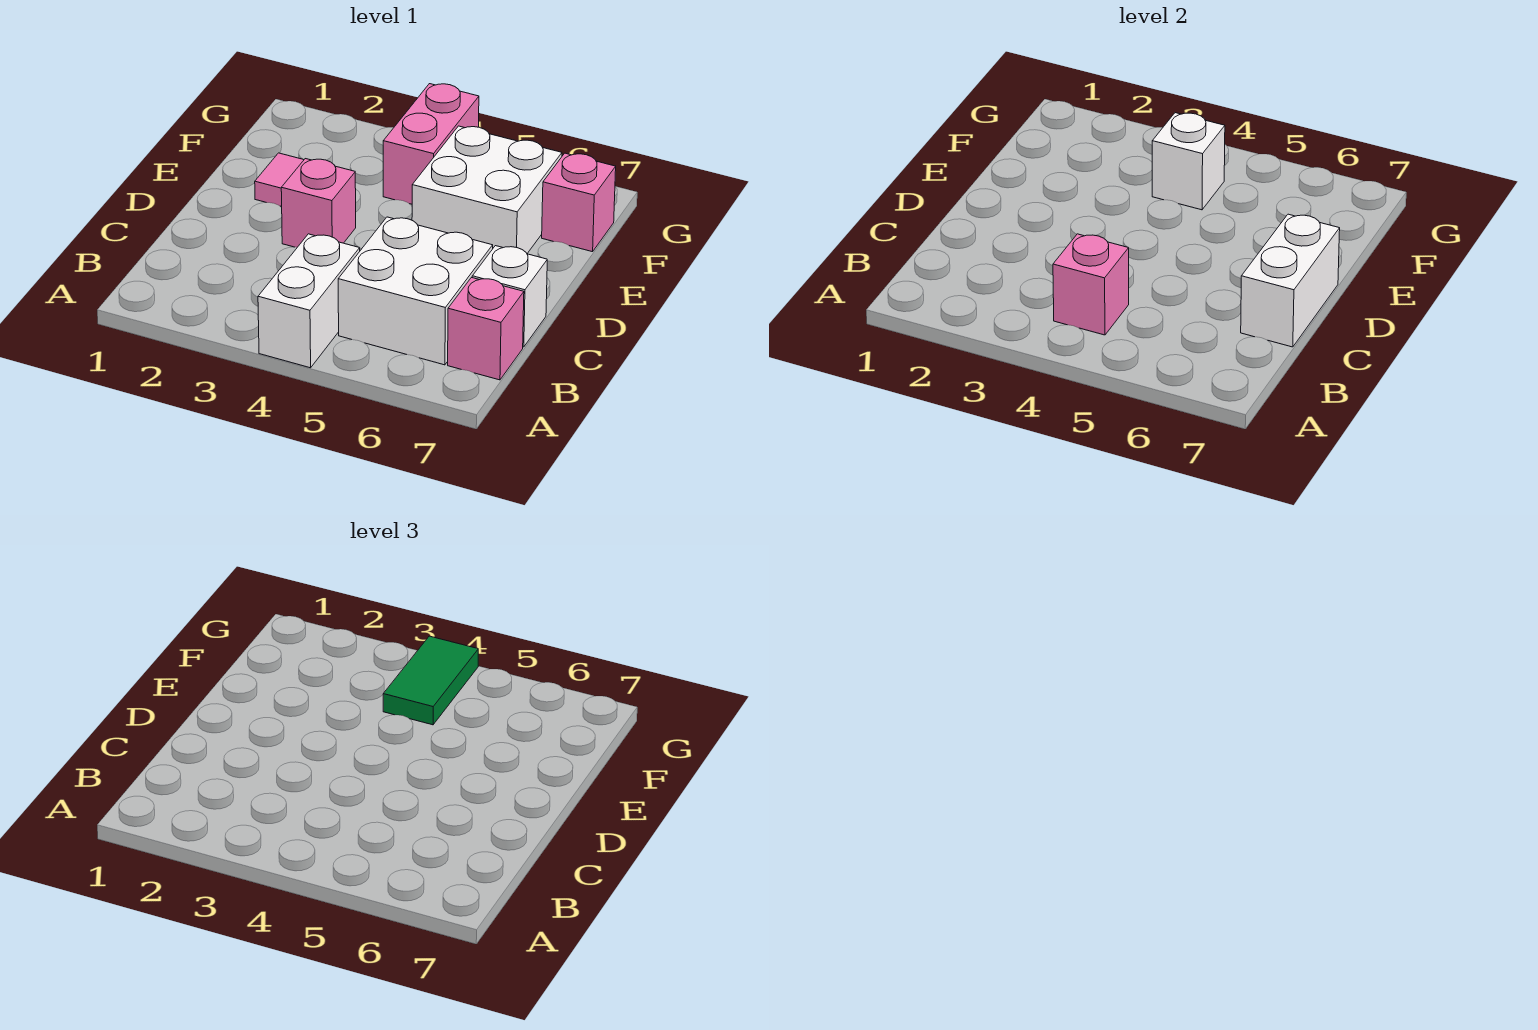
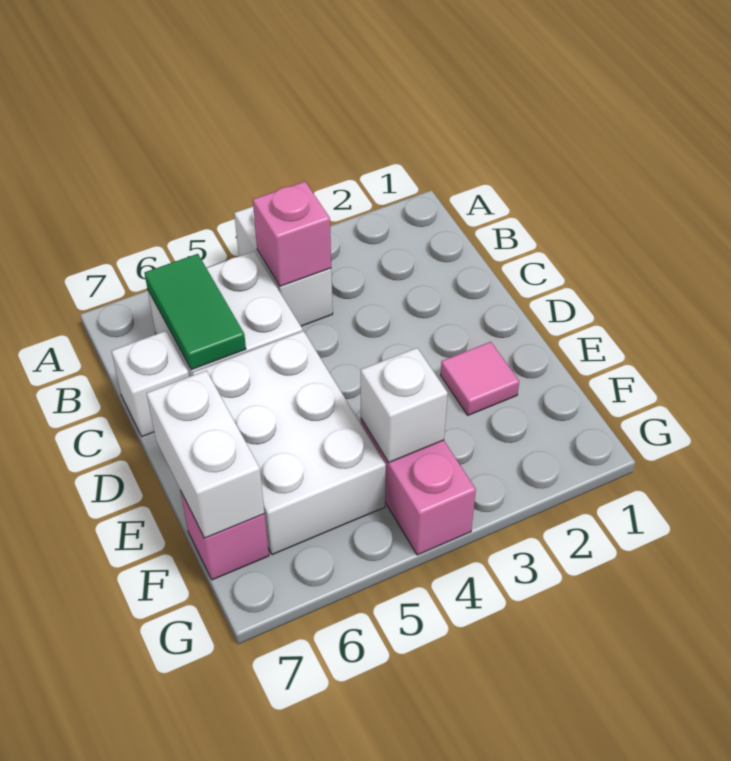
pink brick B7 level 1 -> none
white brick C7:D7 level 2 -> white brick E7:F7 level 2
pink brick D3 level 1 -> none
white brick E5:F6 level 1 -> white brick D5:F6 level 1
green tile F4:G4 level 3 -> green tile B6:C6 level 2

